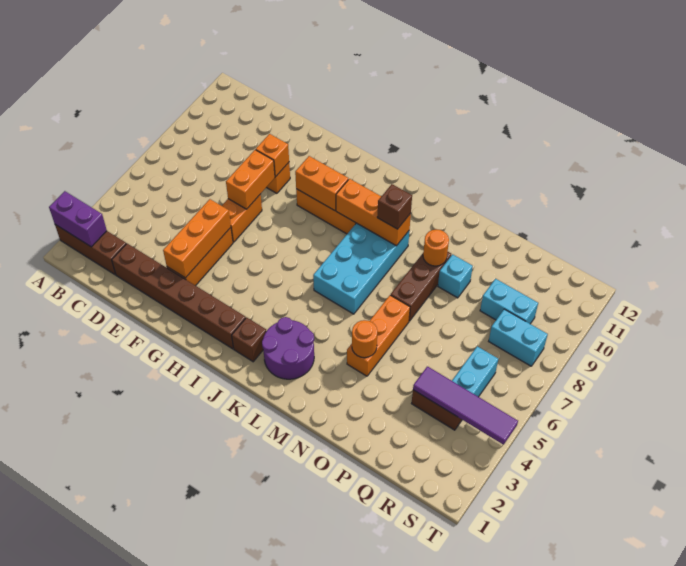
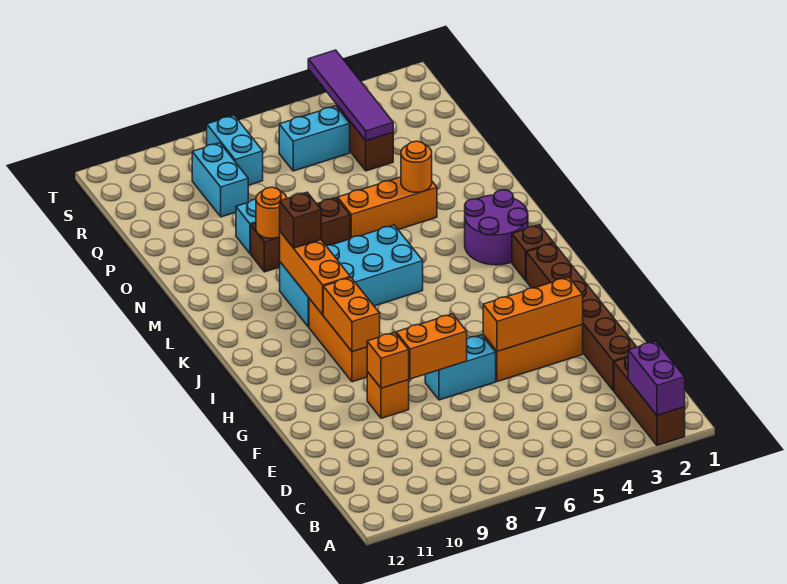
orange brick F6:F7 level 1 -> cyan brick F6:F7 level 1

